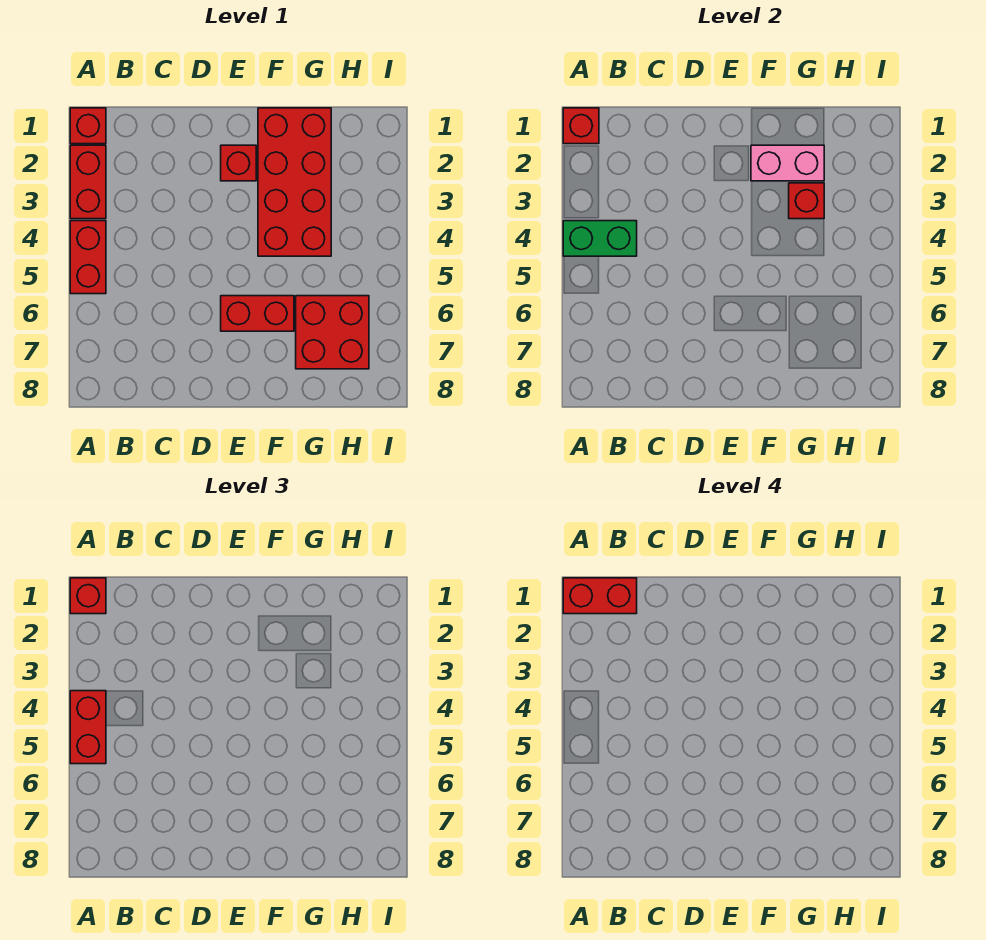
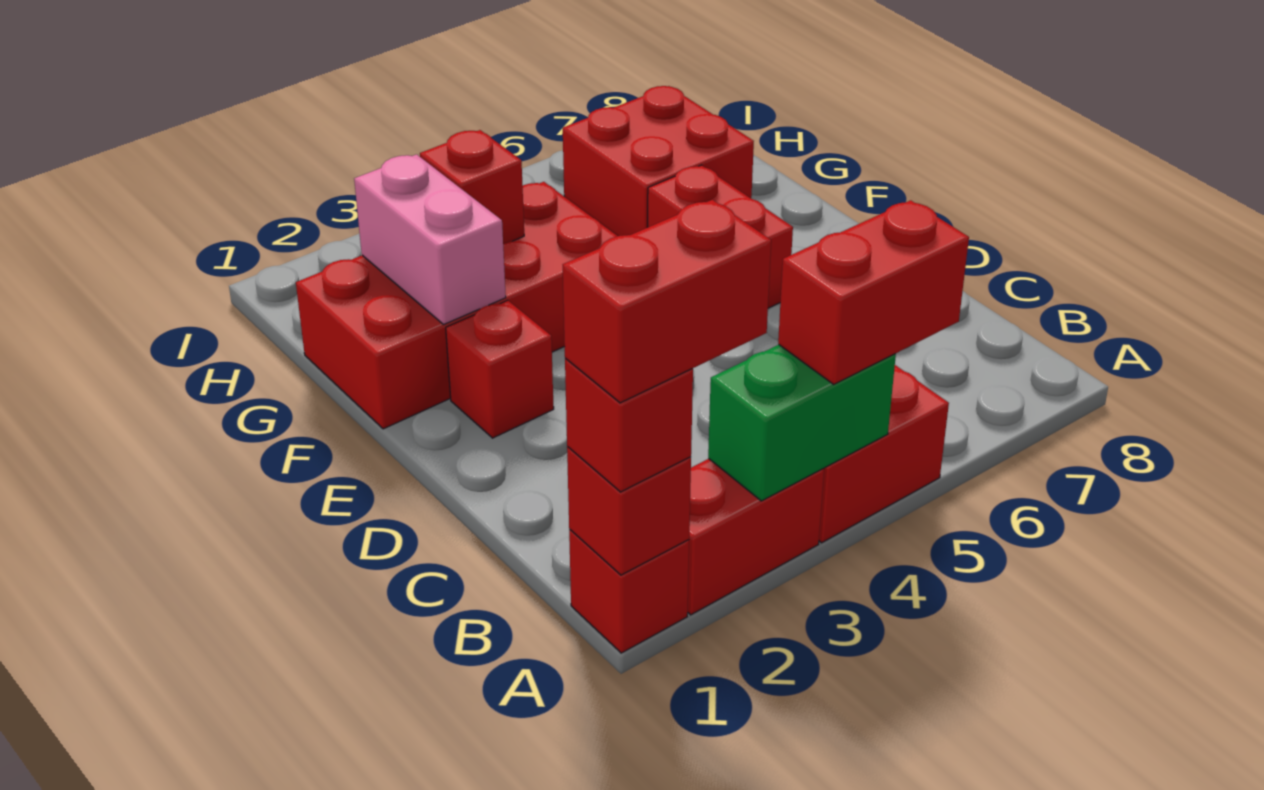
red brick A1:B1 level 4 -> red brick A1:A2 level 4
green brick A4:B4 level 2 -> green brick A3:A4 level 2

